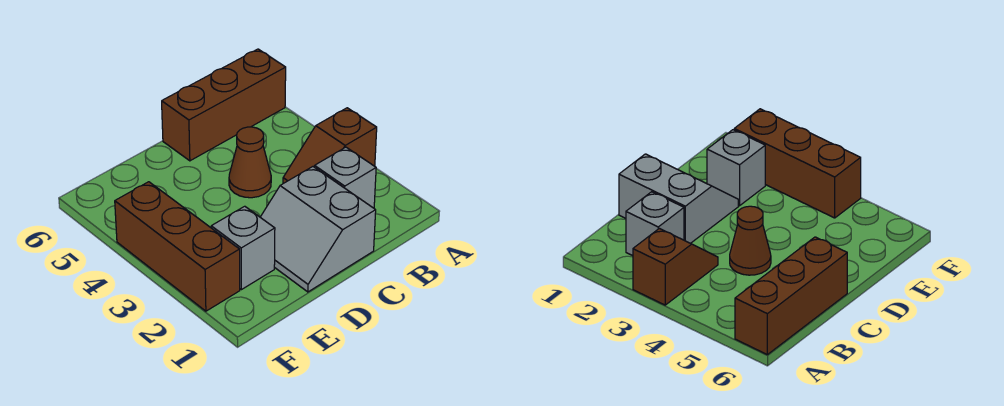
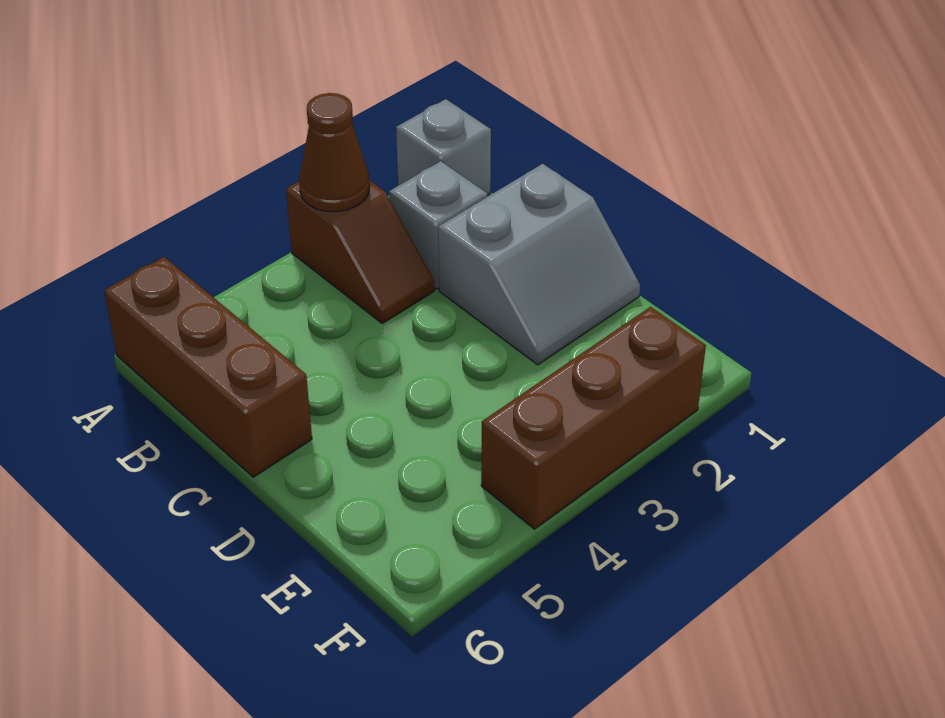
brown cone C4 level 1 -> brown cone A3 level 2
grey brick E2 level 1 -> grey brick A1 level 1

